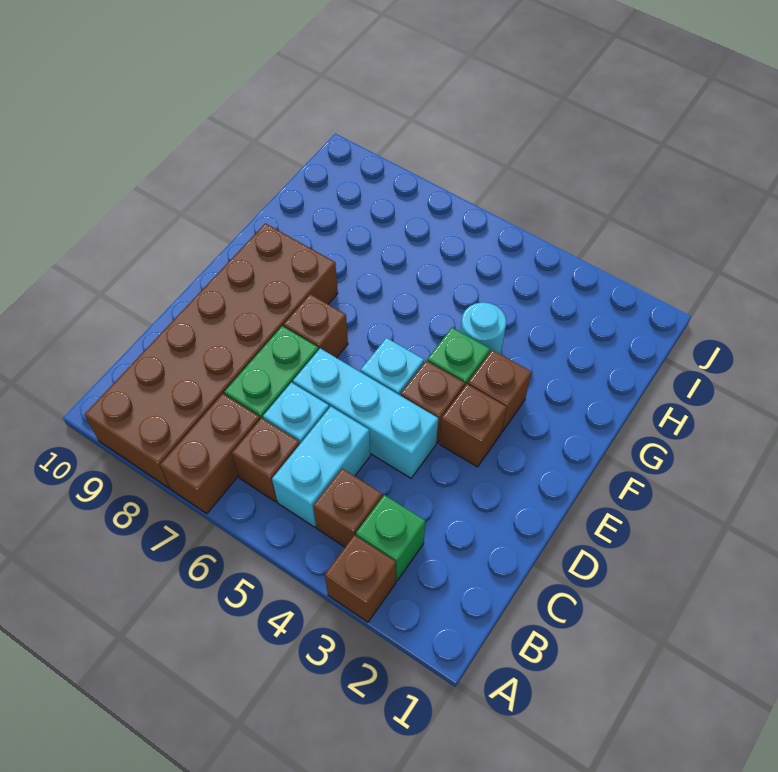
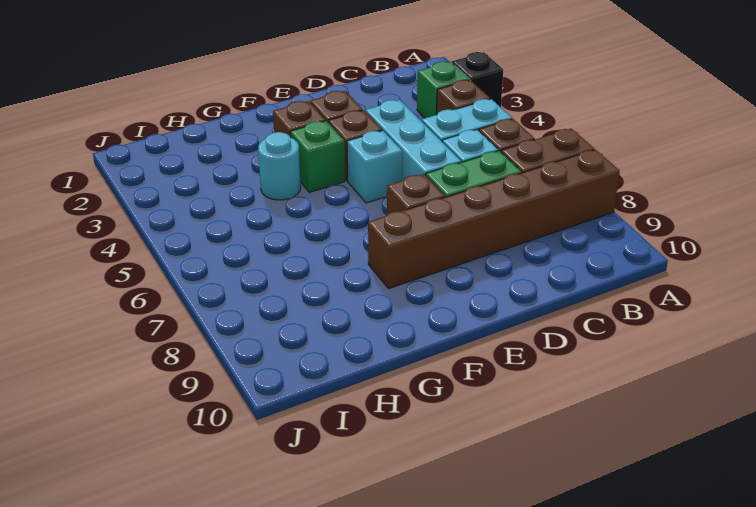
brown brick A3 level 1 -> black brick A3 level 1
brown brick A8:F9 level 1 -> brown brick A8:F8 level 1

